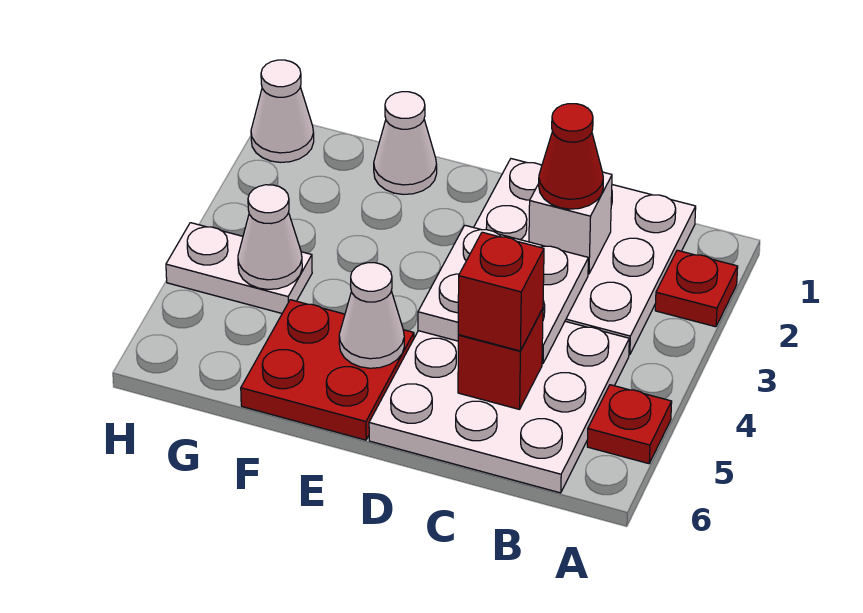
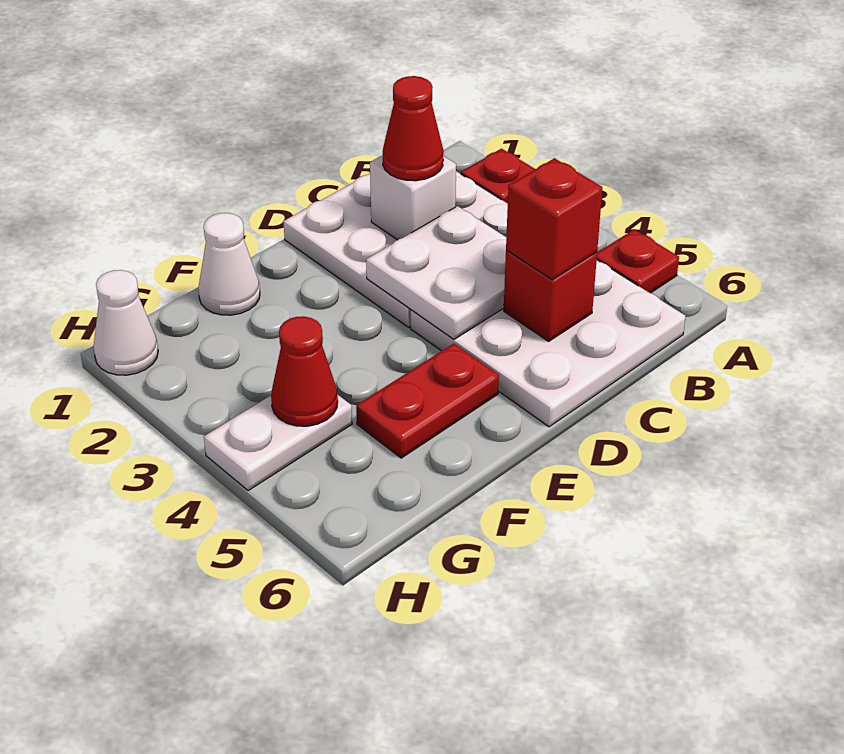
red plate E5:F6 level 1 -> red plate E5:F5 level 1
white cone E5 level 2 -> none
white cone G4 level 2 -> red cone G4 level 2

